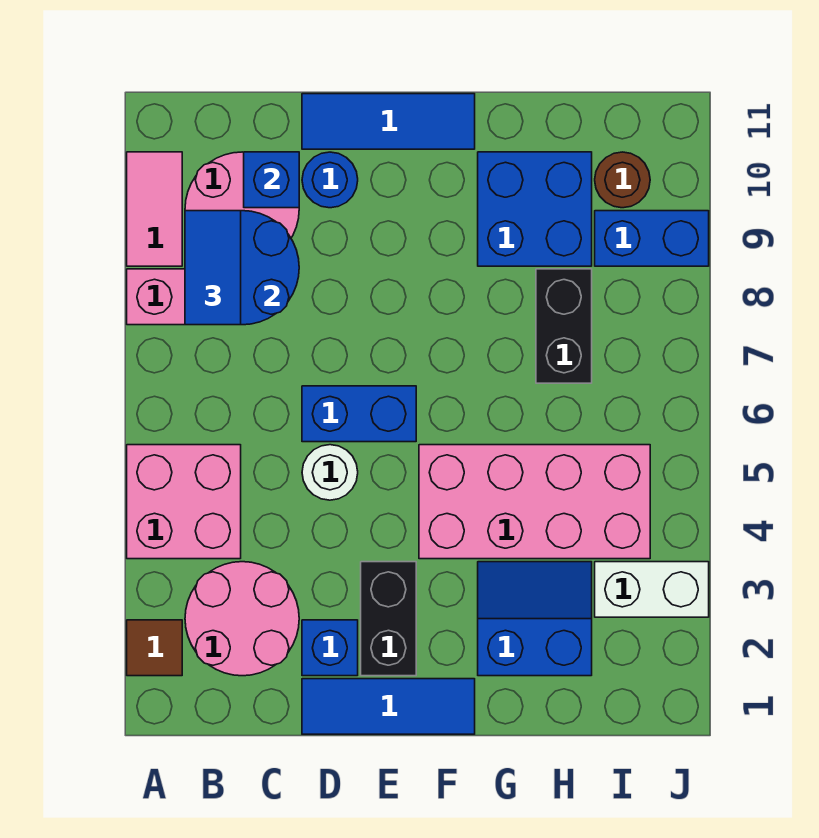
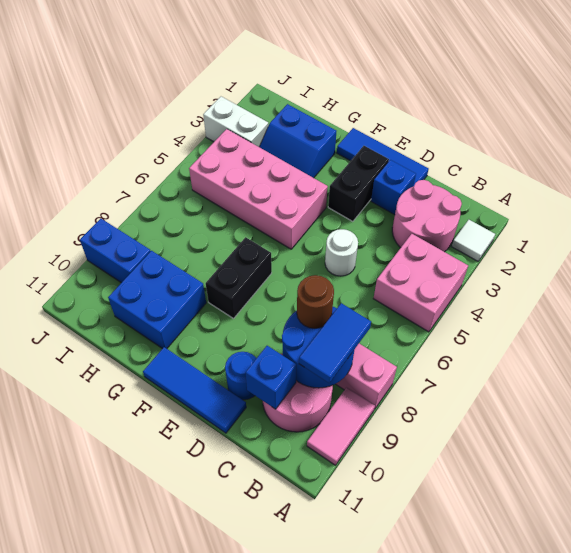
brown tile A2 level 1 -> white tile A2 level 1
blue brick D6:E6 level 1 -> none
black brick H7:H8 level 1 -> black brick F7:F8 level 1
brown round brick I10 level 1 -> brown round brick C8 level 3

